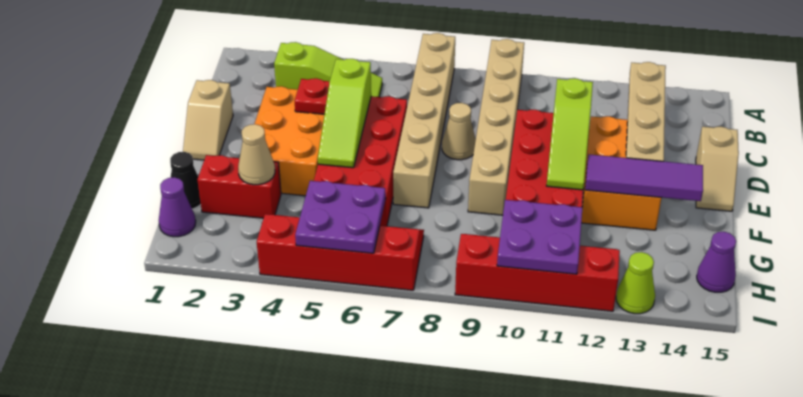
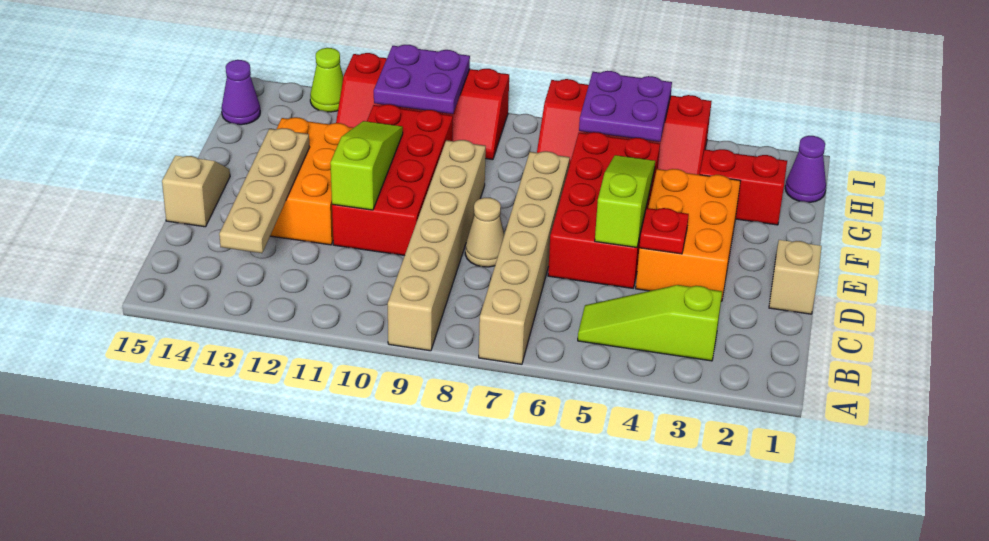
purple tile F12:F14 level 2 -> none
black cone G1 level 1 -> none
tan cone G3 level 2 -> none

